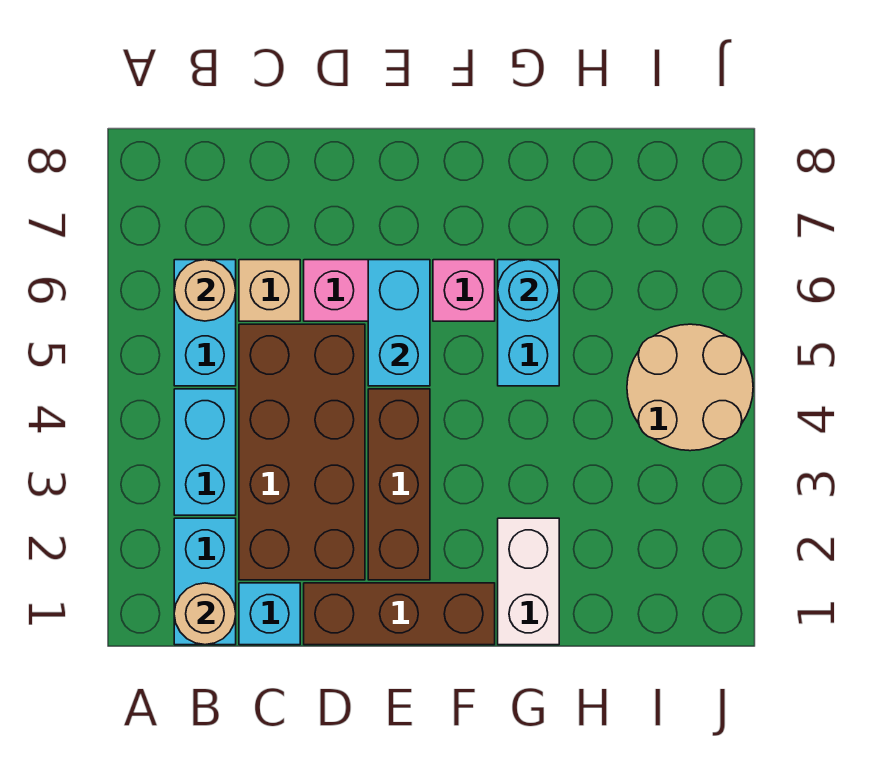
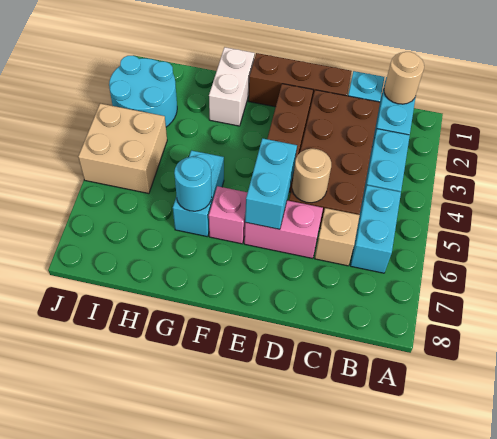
tan round brick B6 level 2 -> tan round brick D5 level 2
none -> cyan round brick I2:J3 level 1
tan round brick I4:J5 level 1 -> tan brick I4:J5 level 1

